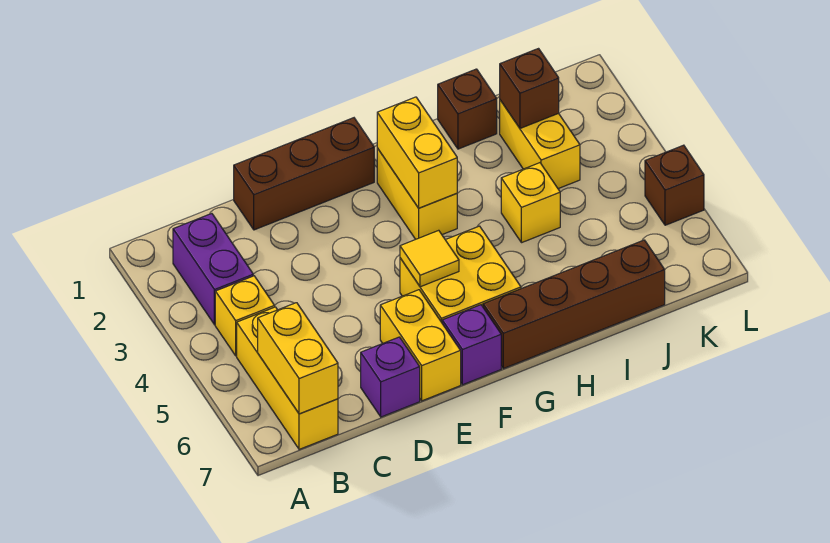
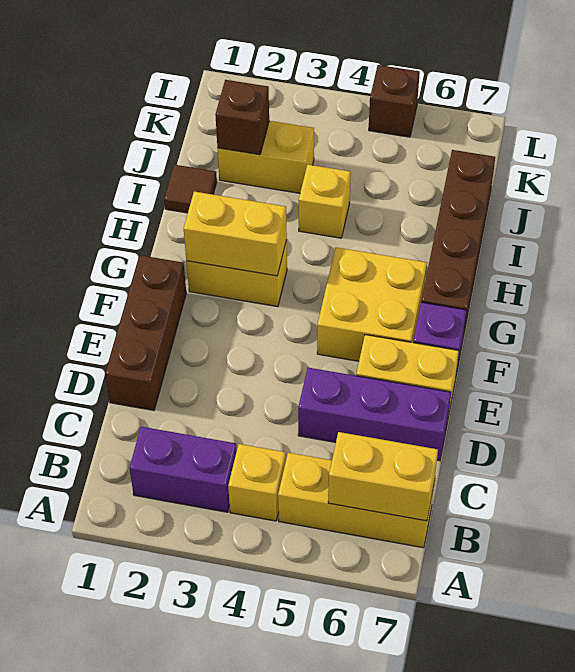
purple brick D7 level 1 -> purple brick D5:D7 level 1
yellow tile F5 level 2 -> none
brown brick I1 level 1 -> brown tile I1 level 1

